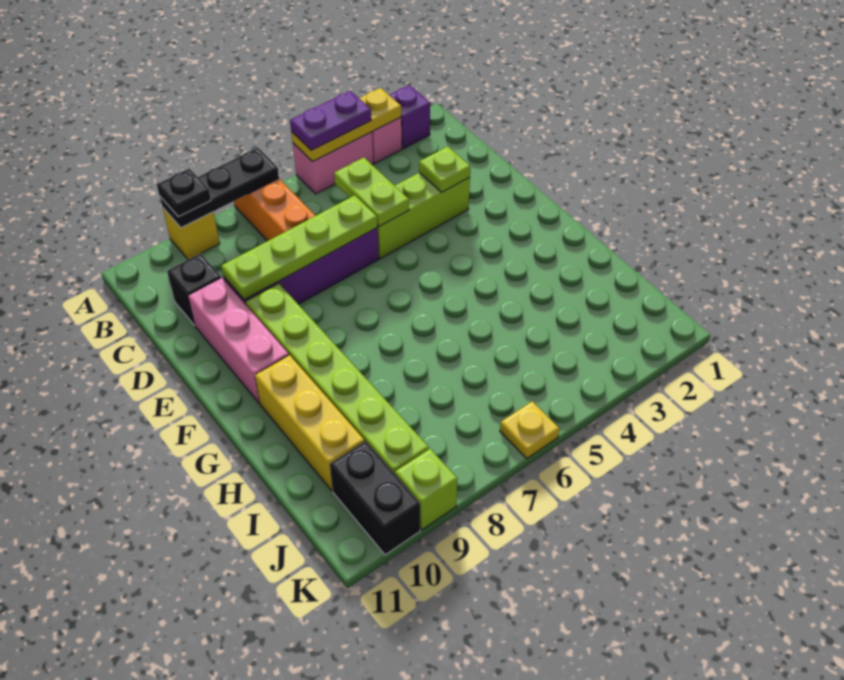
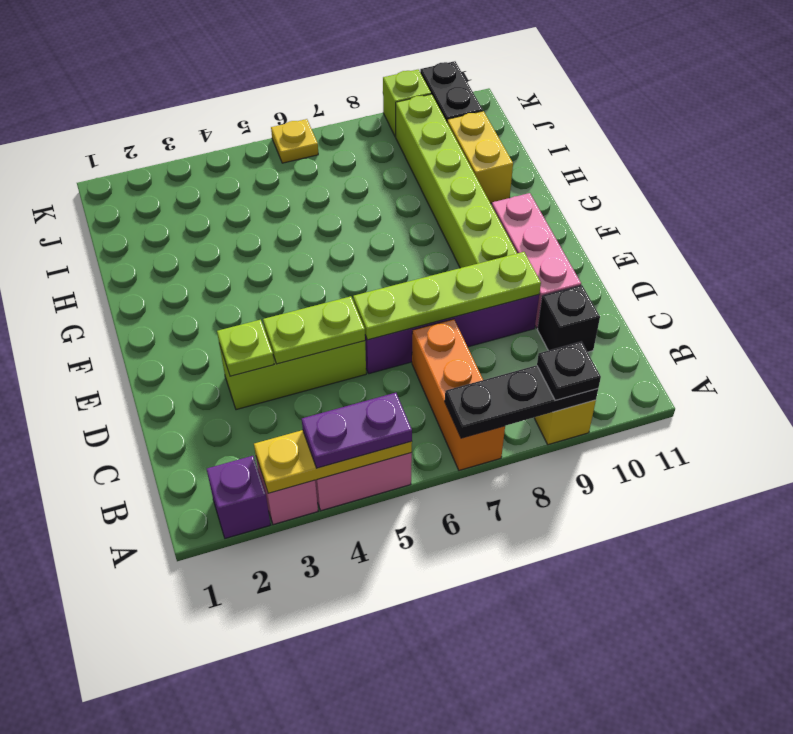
lime plate C5:D5 level 2 -> lime plate D4:D5 level 2
yellow brick G10:I10 level 1 -> yellow brick H10:I10 level 1

